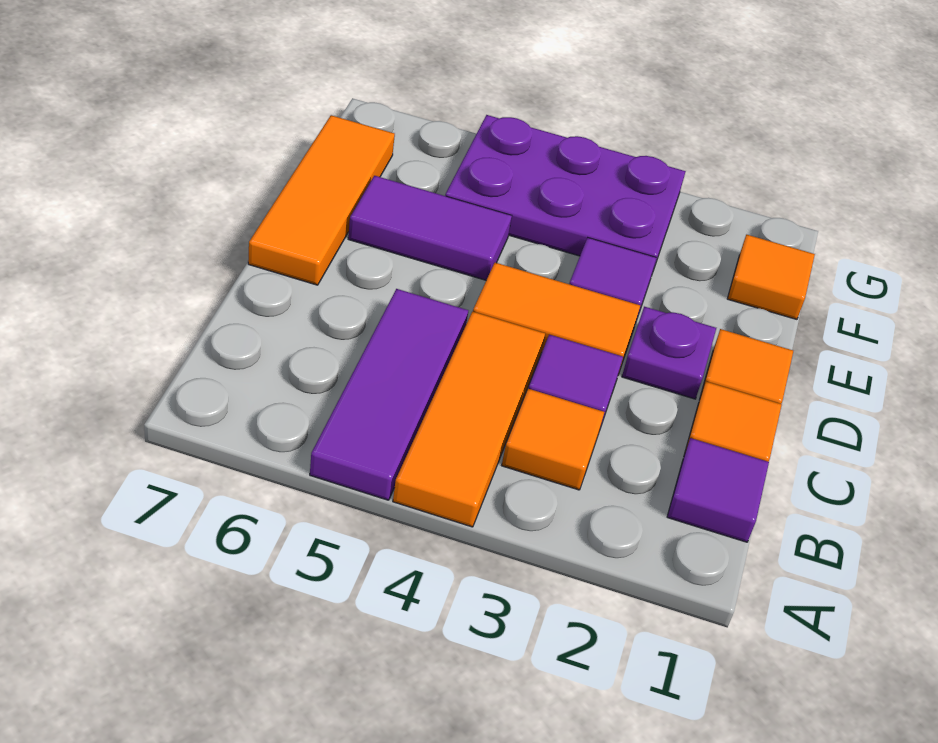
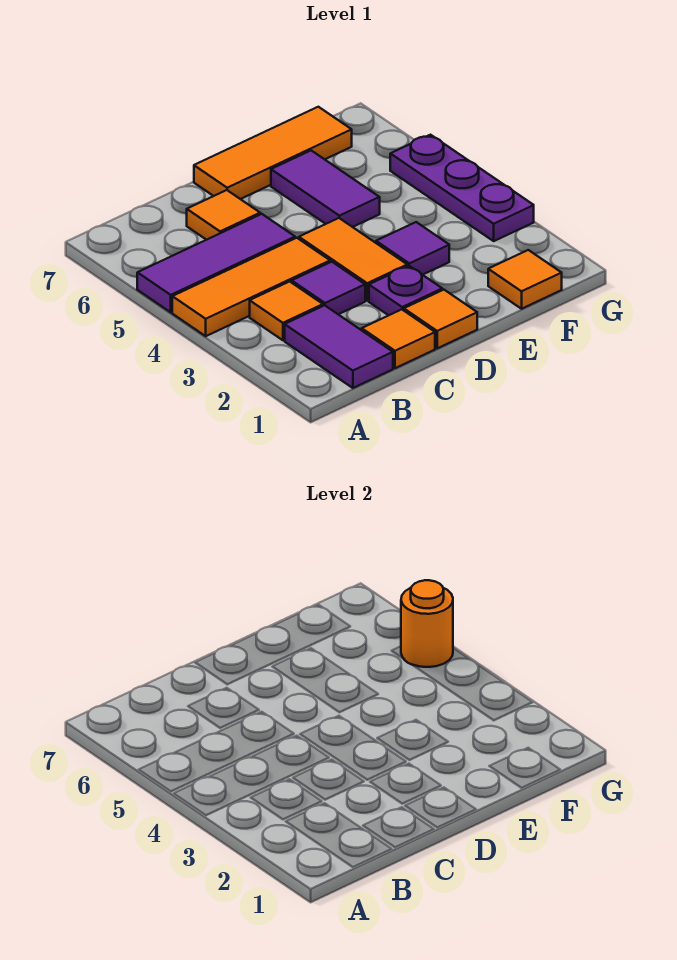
purple tile B1 level 1 -> purple tile B1:B2 level 1
none -> orange tile C6 level 1
purple plate F3:G5 level 1 -> purple plate G3:G5 level 1
none -> orange round brick G5 level 2

